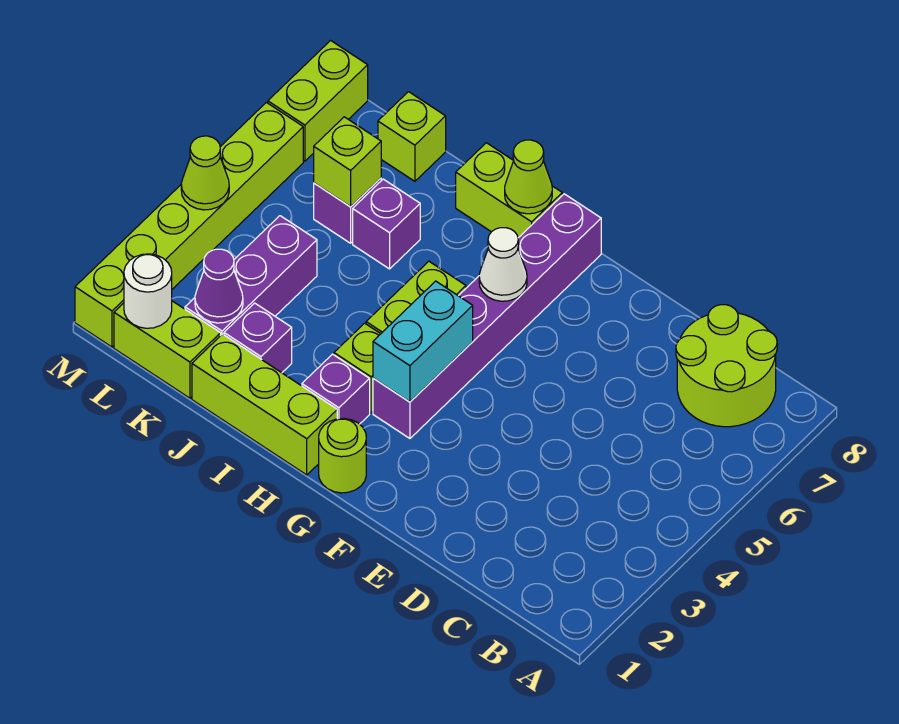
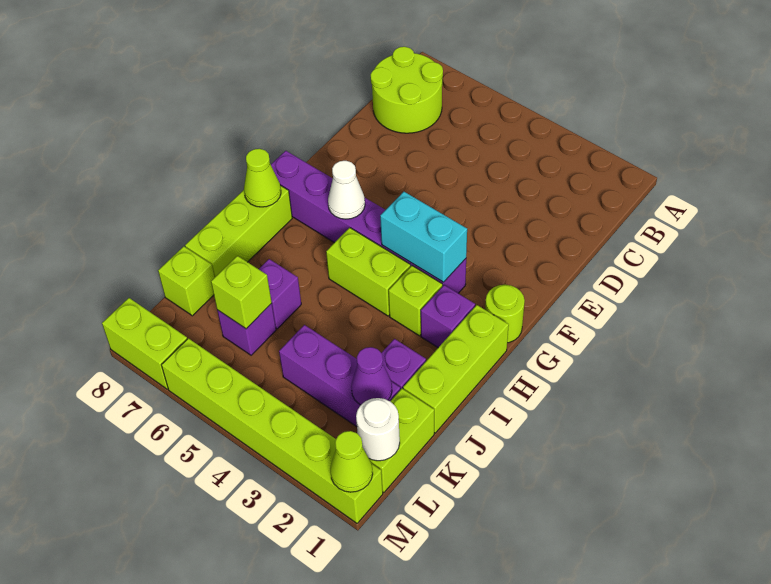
lime brick H8:I8 level 1 -> lime brick H8:J8 level 1
lime cone M4 level 2 -> lime cone M1 level 2

